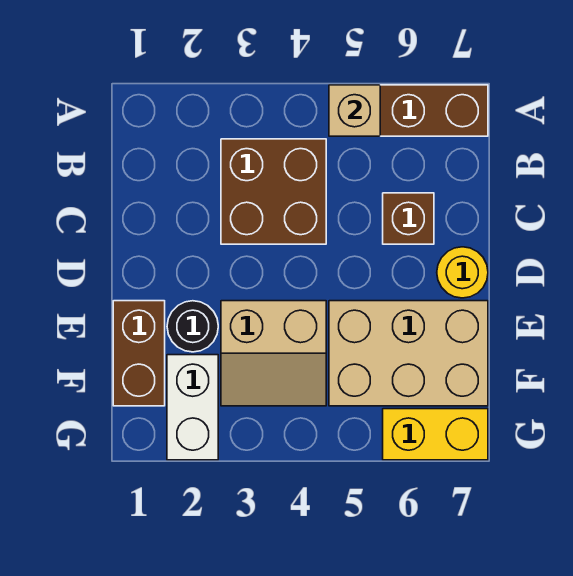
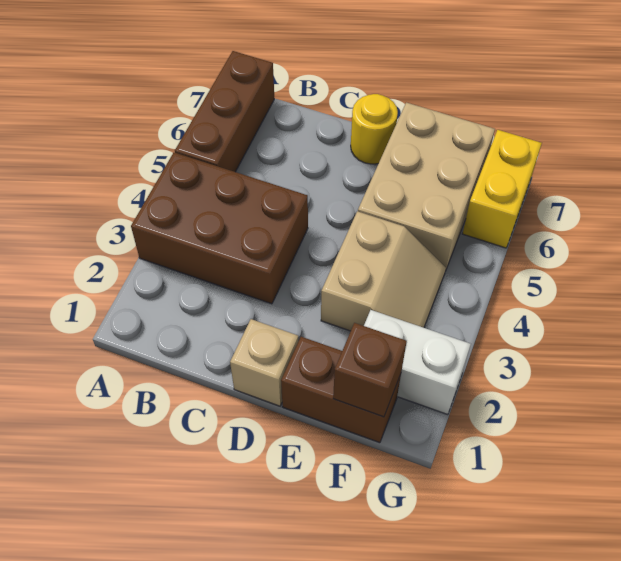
tan brick A5 level 2 -> tan brick D1 level 1
brown brick B3:C4 level 1 -> brown brick A3:C4 level 1
brown brick C6 level 1 -> brown brick F1 level 2
black round brick E2 level 1 -> none

